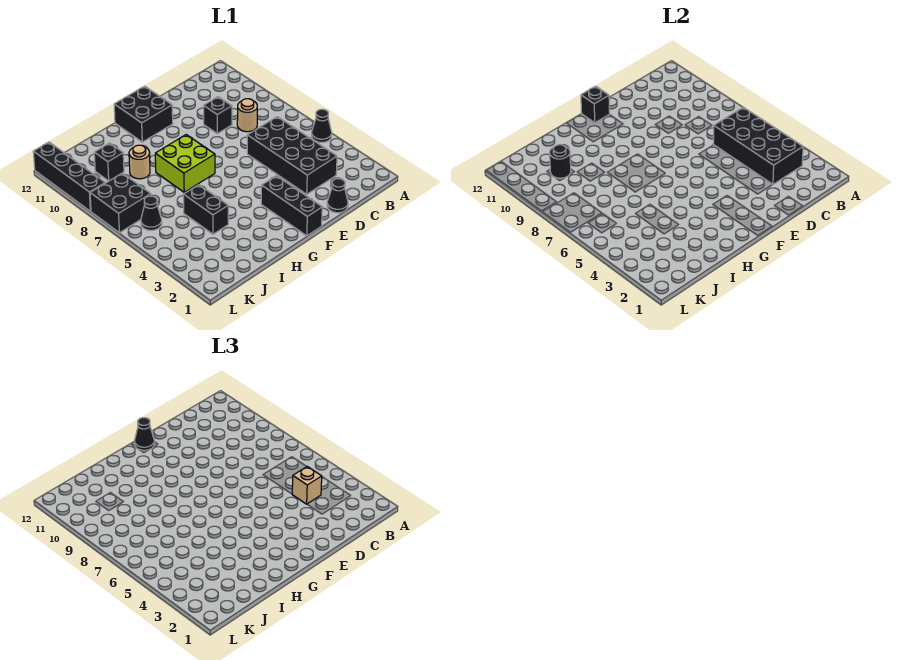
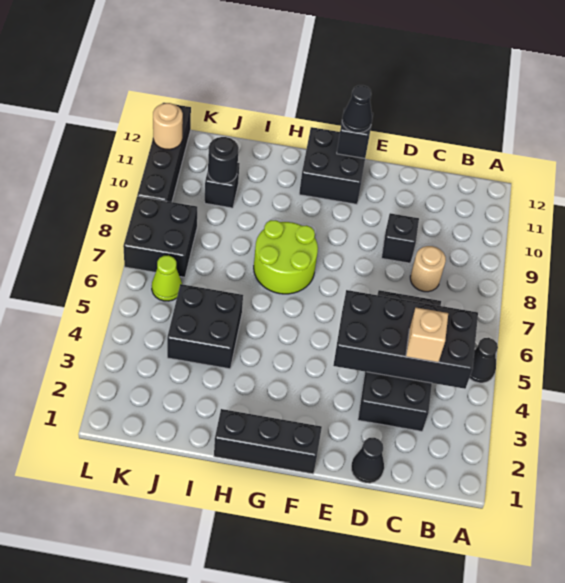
black brick B3:C6 level 2 -> black brick B4:E5 level 2
black brick F1:F3 level 1 -> black brick F1:H1 level 1
lime brick G7:H8 level 1 -> lime round brick G7:H8 level 1
black brick I4:I5 level 1 -> black brick I4:J5 level 1
tan round brick I9 level 1 -> tan round brick L11 level 2
black cone K6 level 1 -> lime cone K6 level 1

